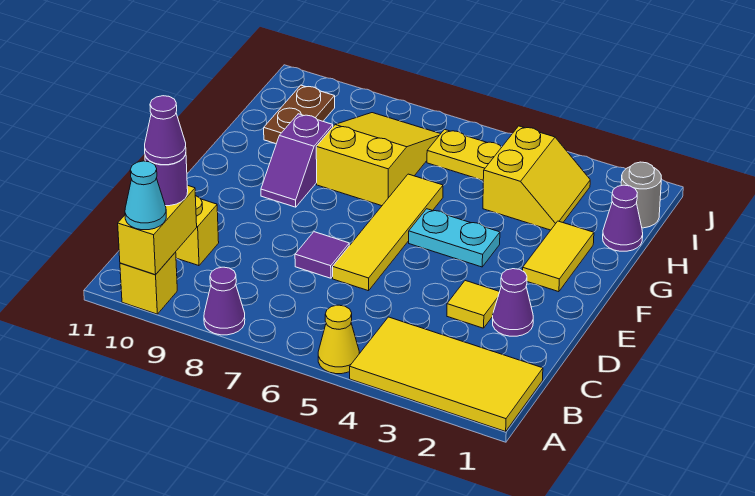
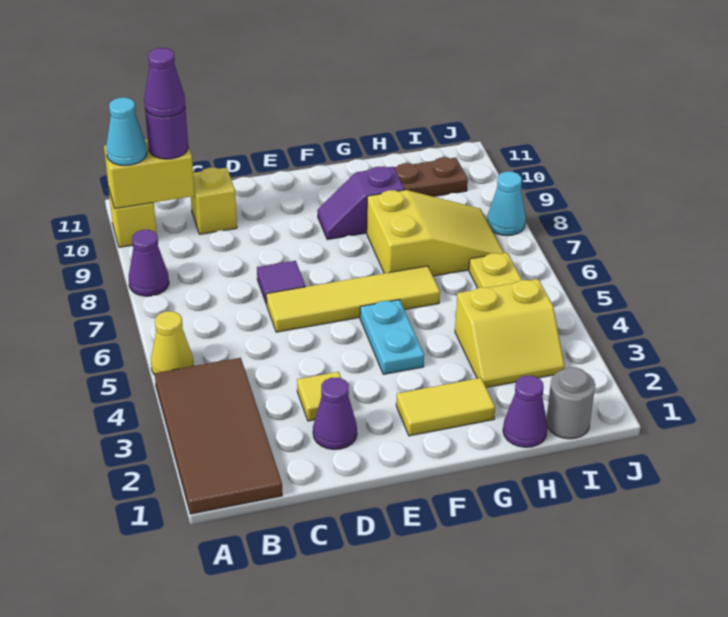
yellow tile A1:B4 level 1 -> brown tile A1:B4 level 1
none -> cyan cone J8 level 1

